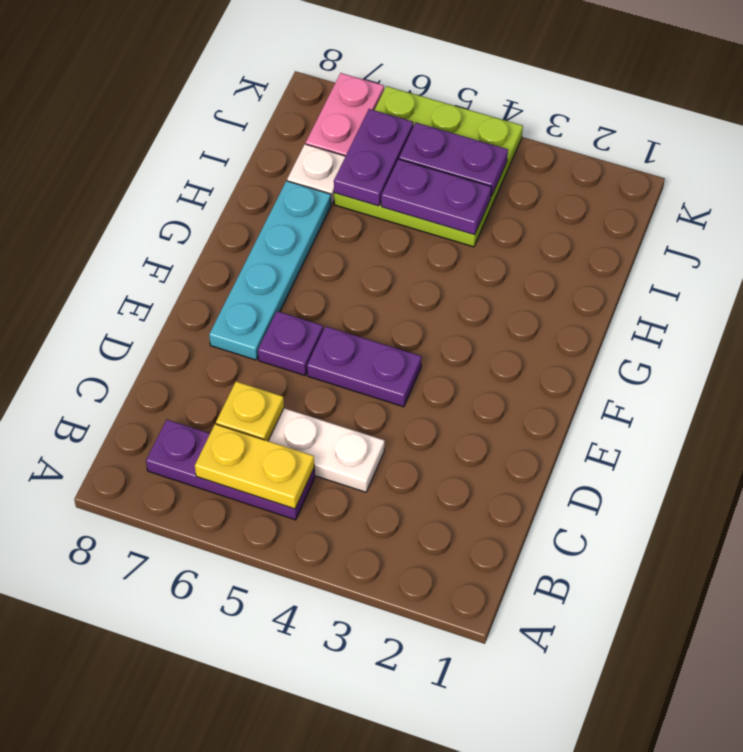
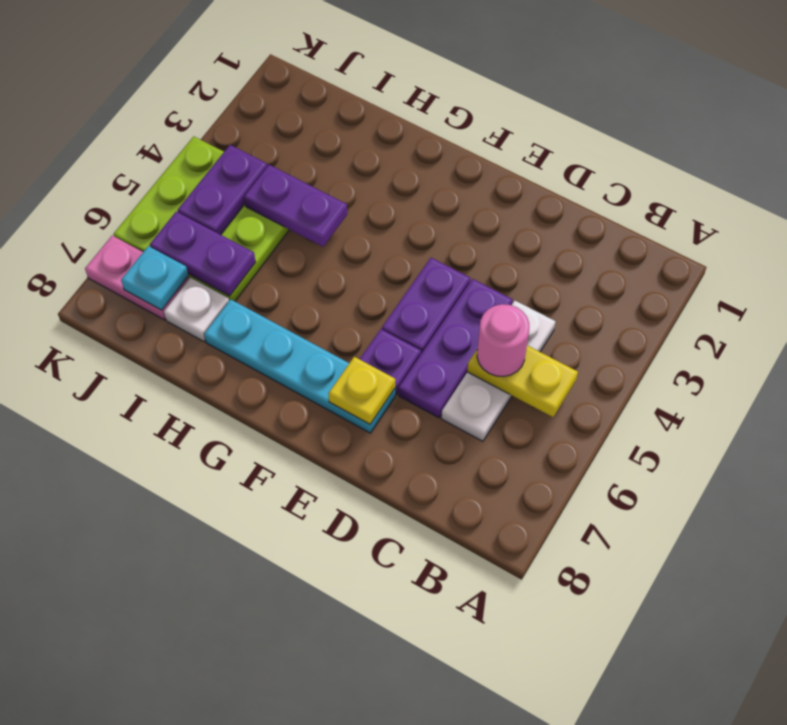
purple plate B5:B7 level 1 -> purple plate D4:D6 level 1
yellow plate B5:B6 level 2 -> yellow plate B5:C5 level 2
none -> pink round brick C5 level 3
yellow plate C6 level 2 -> yellow plate E7 level 2
purple plate I4:I5 level 2 -> purple plate H4:I4 level 2
none -> cyan plate J7 level 2

